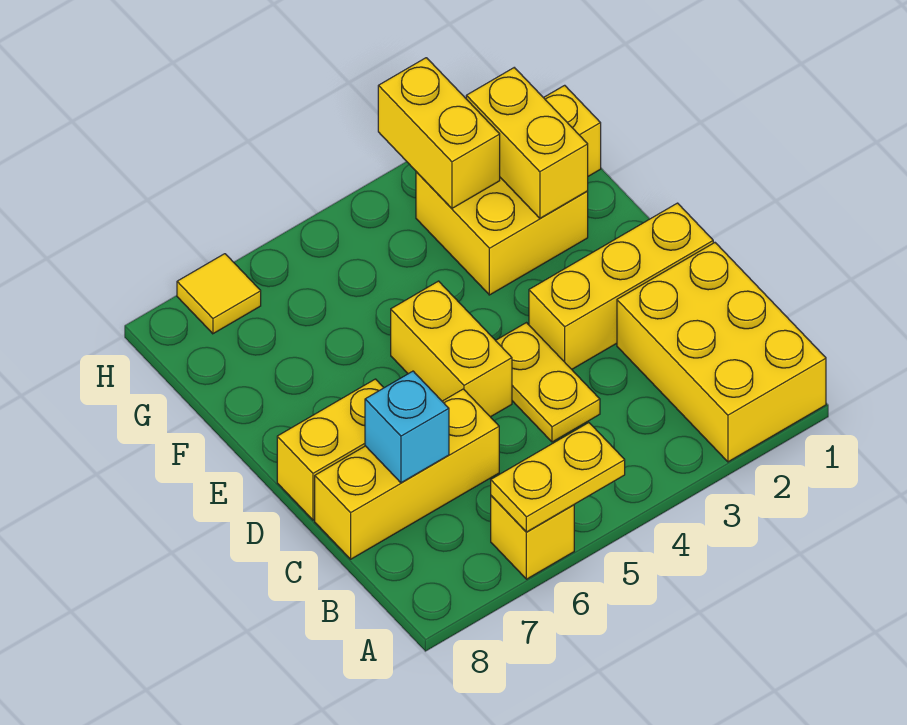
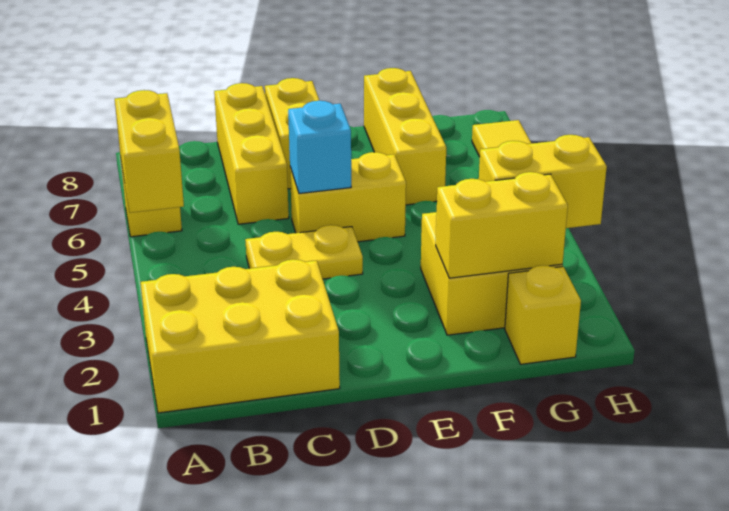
yellow plate A5:A6 level 2 -> yellow brick A5:A6 level 2
cyan brick C7 level 2 -> cyan brick D5 level 2
yellow brick D1:D3 level 1 -> yellow brick F6:F8 level 1

